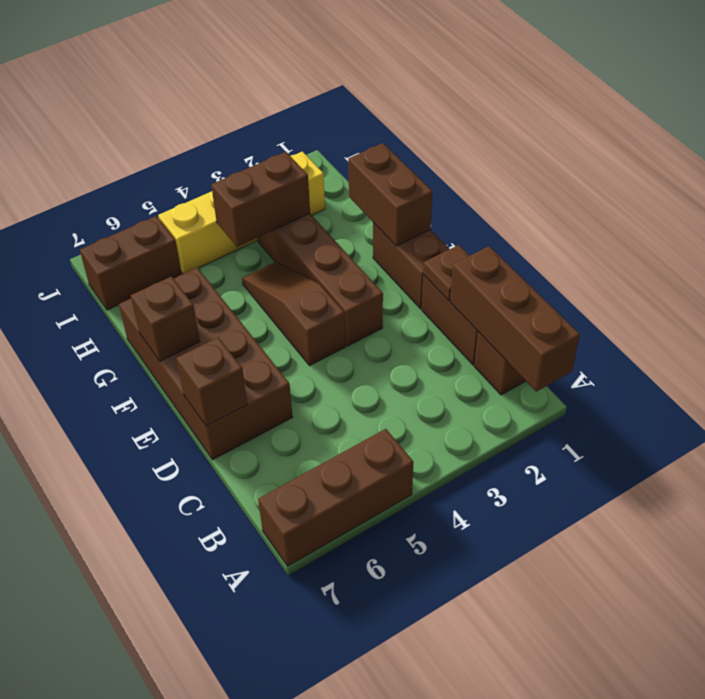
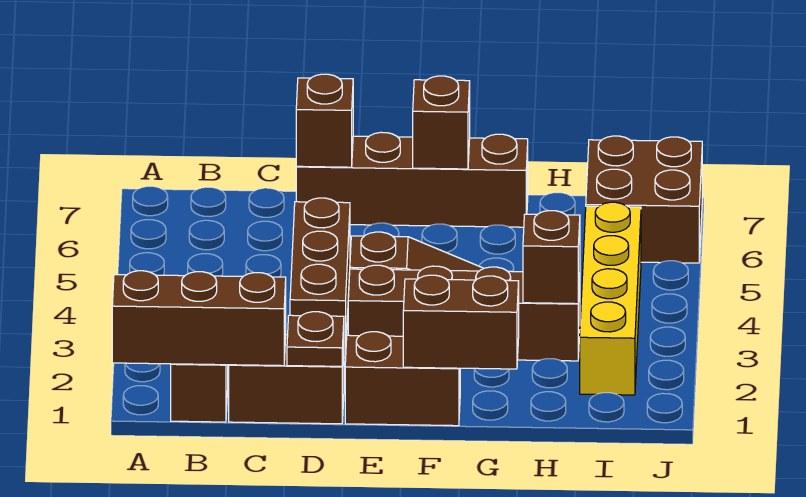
brown brick A5:A7 level 1 -> brown brick D3:D5 level 1
brown brick D6:G7 level 1 -> brown brick D7:G7 level 1
brown brick H3:H4 level 2 -> brown brick H3 level 2
brown brick I6:I7 level 1 -> brown brick I6:J7 level 1

